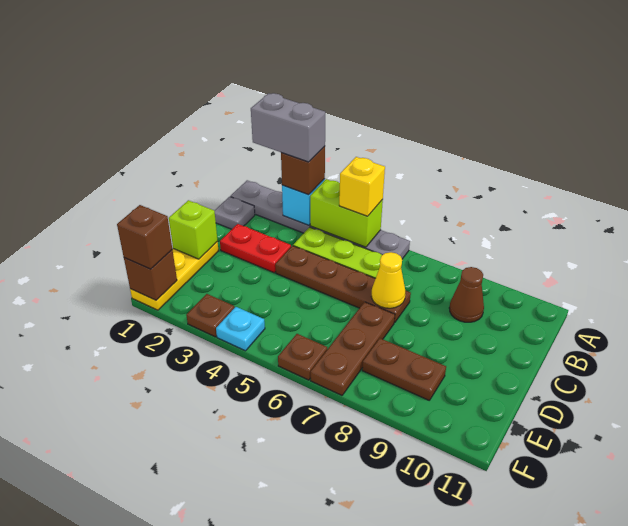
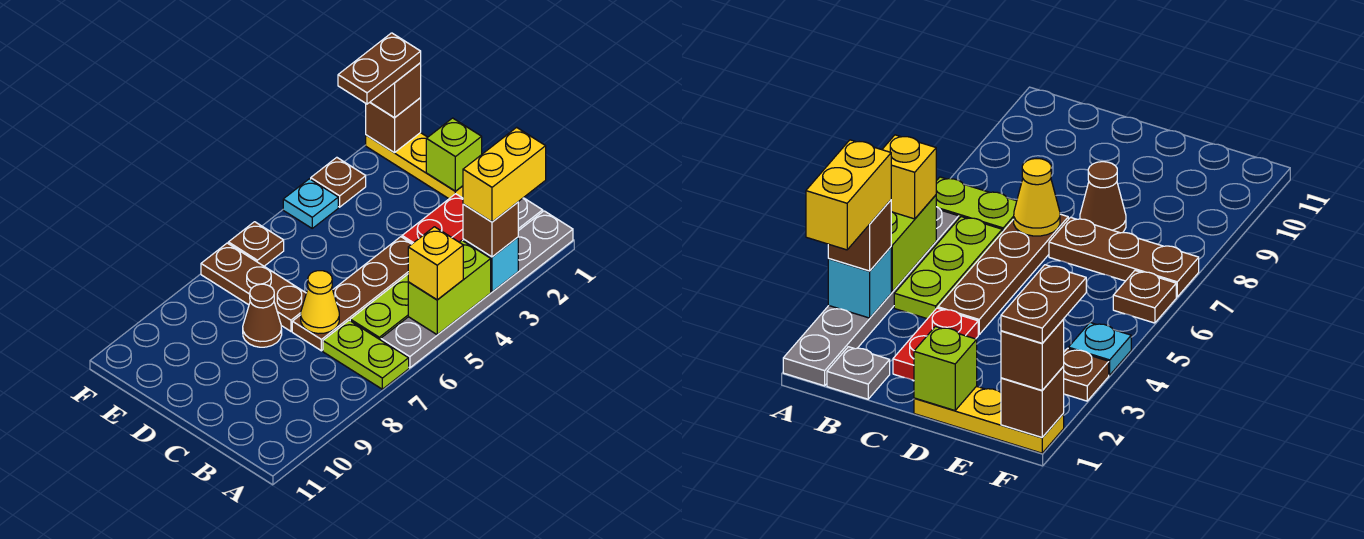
grey brick A2:A3 level 4 -> yellow brick A2:A3 level 4
none -> lime plate A7:B7 level 1
brown cone B9 level 1 -> brown cone D8 level 1
brown plate E8:E9 level 1 -> brown plate F1:F2 level 4

